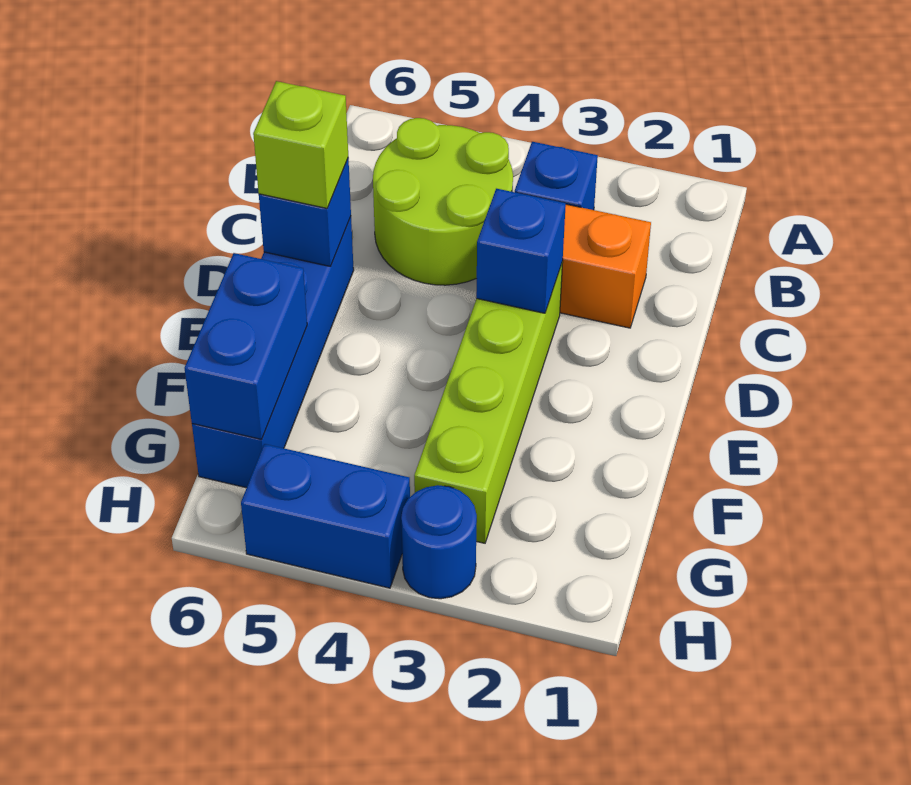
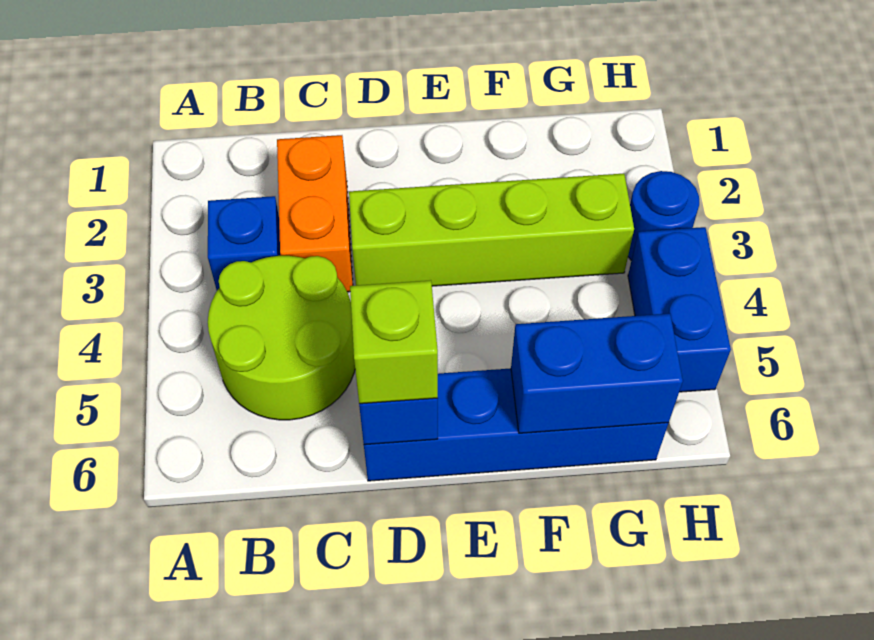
blue brick D3 level 2 -> none

